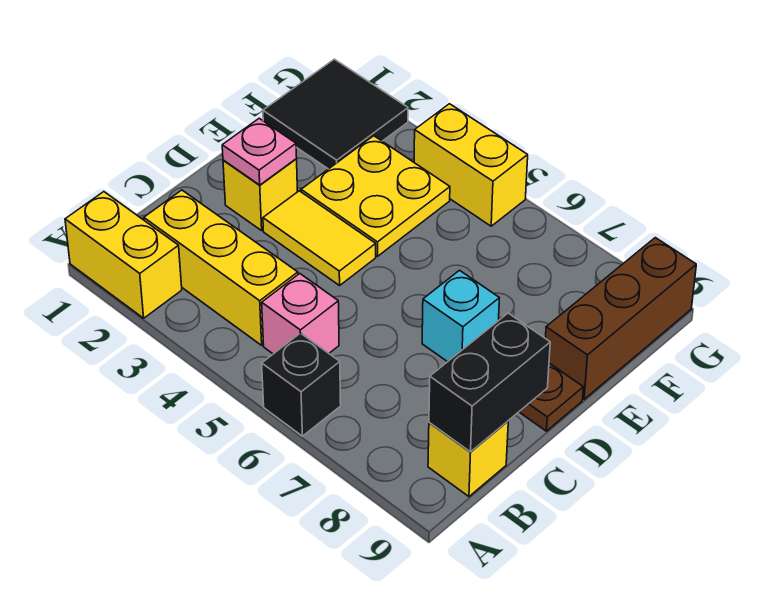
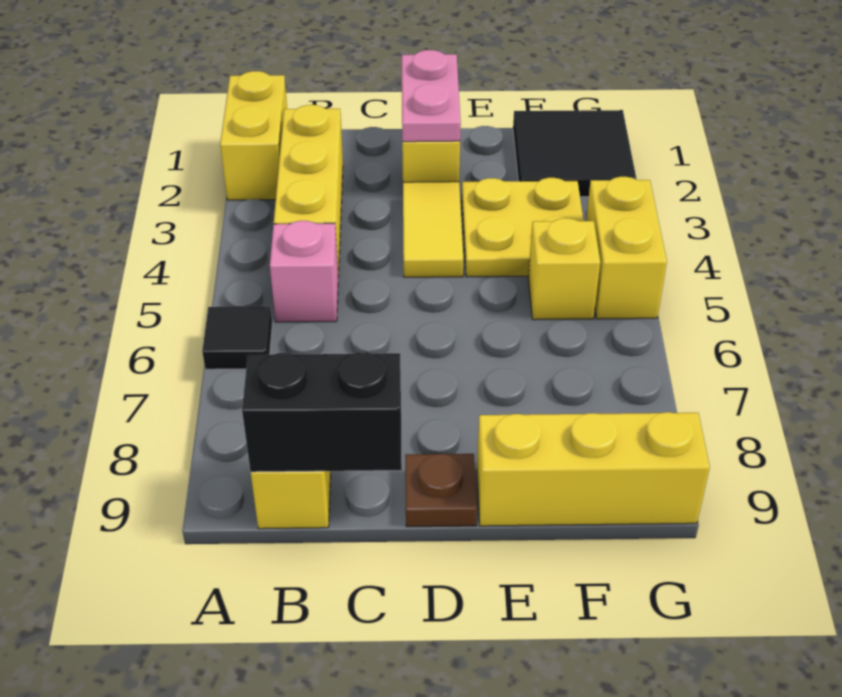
black brick A6 level 1 -> black tile A6 level 1
pink plate D2 level 2 -> pink plate D1:D2 level 2
cyan brick D7 level 1 -> none
brown brick E9:G9 level 1 -> yellow brick E9:G9 level 1
none -> yellow brick F5 level 1

